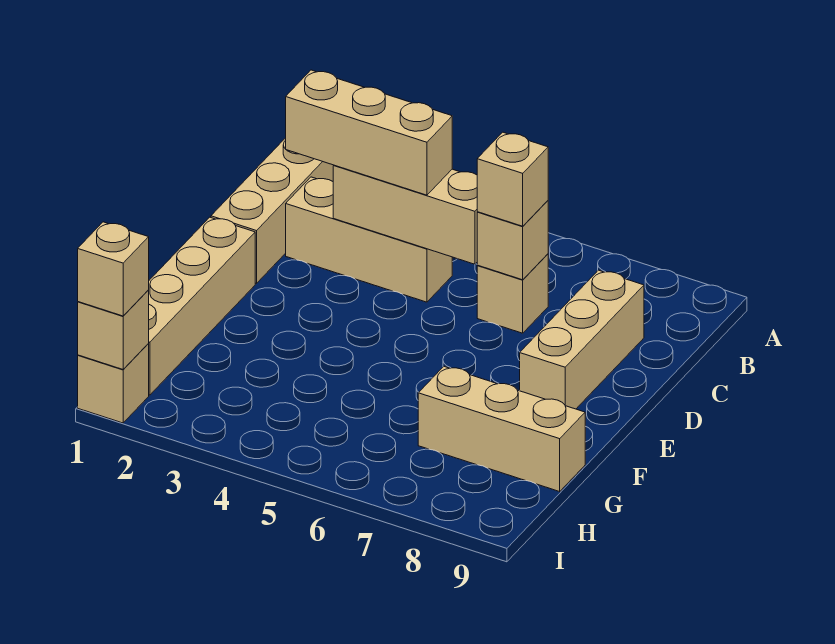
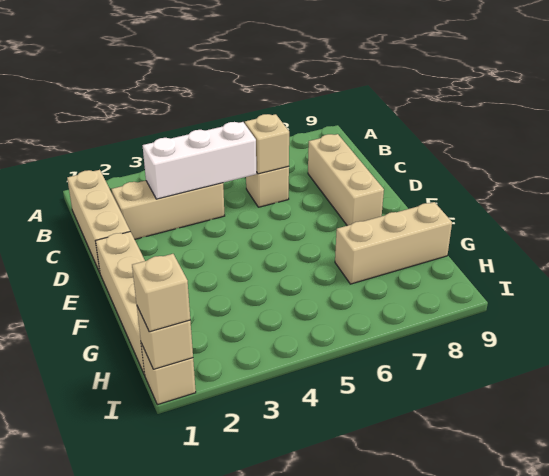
tan brick C2:C4 level 3 -> none
tan brick C3:C5 level 2 -> white brick C3:C5 level 2
tan brick C6 level 3 -> none

